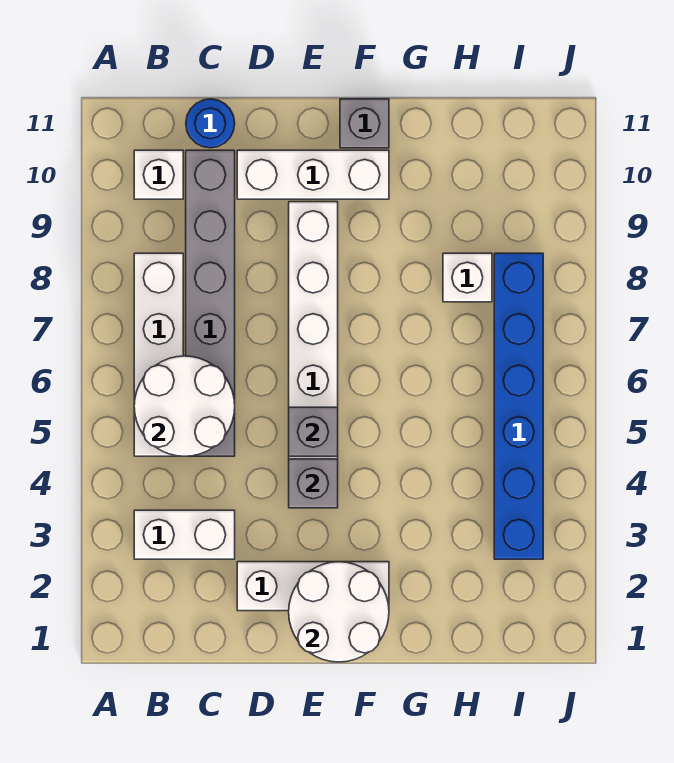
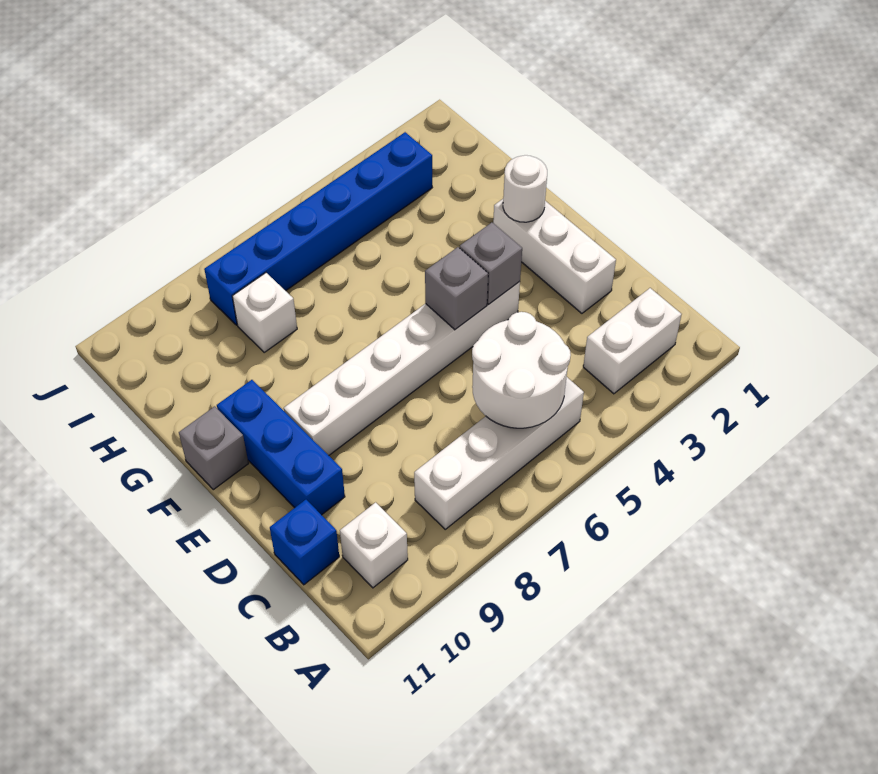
white brick B3:C3 level 1 -> white brick B2:B3 level 1
grey brick C5:C10 level 1 -> none
blue round brick C11 level 1 -> blue brick C11 level 1
white brick D10:F10 level 1 -> blue brick D10:F10 level 1
white round brick E1:F2 level 2 -> white round brick F2 level 2

